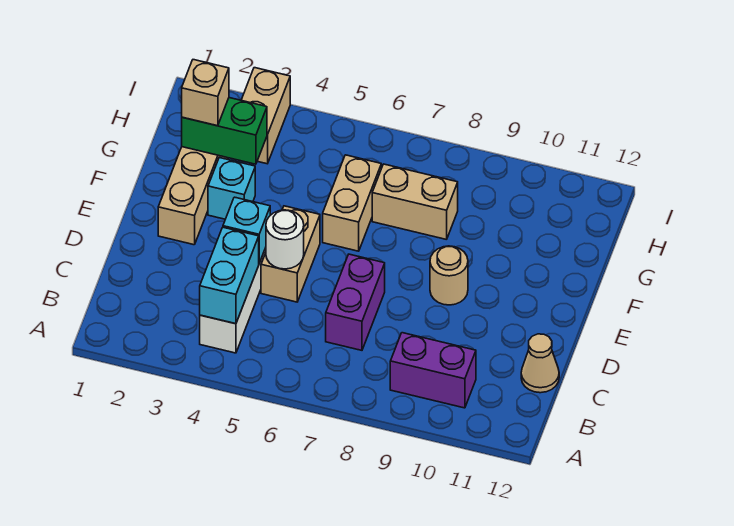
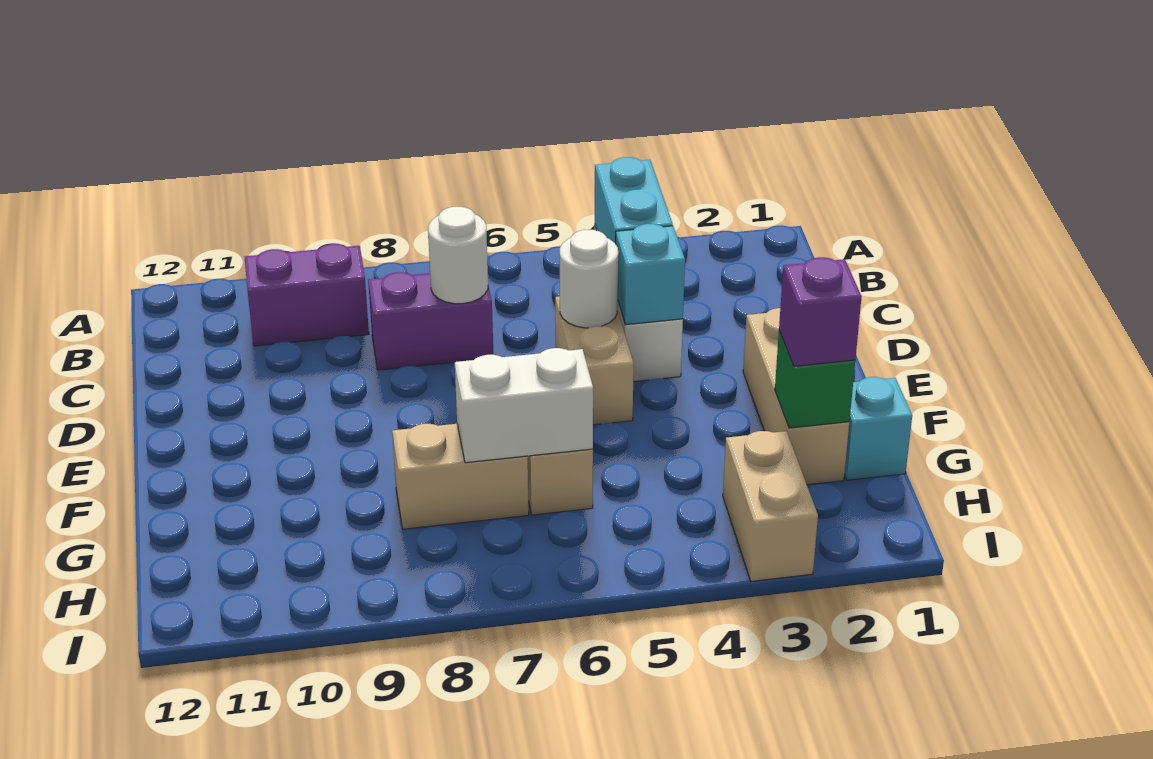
purple brick C7:D7 level 1 -> purple brick C7:C8 level 1
none -> white round brick C7 level 2
tan cone C12 level 1 -> none
tan round brick E9 level 1 -> none
cyan brick F3 level 1 -> cyan brick G1 level 1
green brick G2:G3 level 2 -> green brick G2 level 2
tan brick G2 level 3 -> purple brick G2 level 3
none -> white brick G6:G7 level 2

